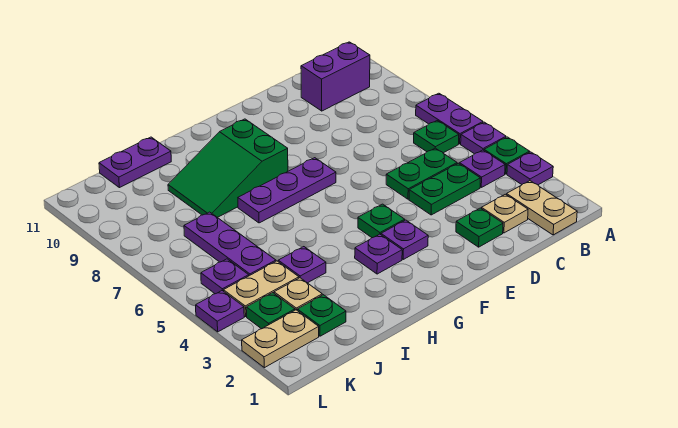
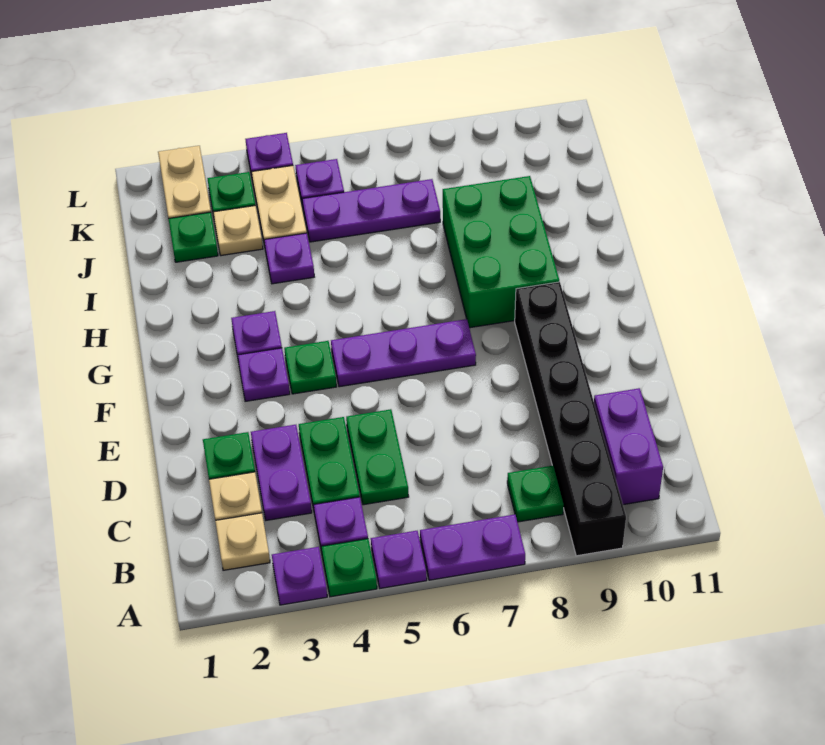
none -> black brick A9:F9 level 1
tan plate B1:B2 level 1 -> tan plate B2 level 1
green plate B6 level 1 -> green plate B8 level 1
purple plate F7:H7 level 1 -> purple plate F5:F7 level 1
green slope G8:I9 level 1 top G -> green brick G8:I9 level 1
purple plate I11:J11 level 1 -> purple plate C3:D3 level 1

